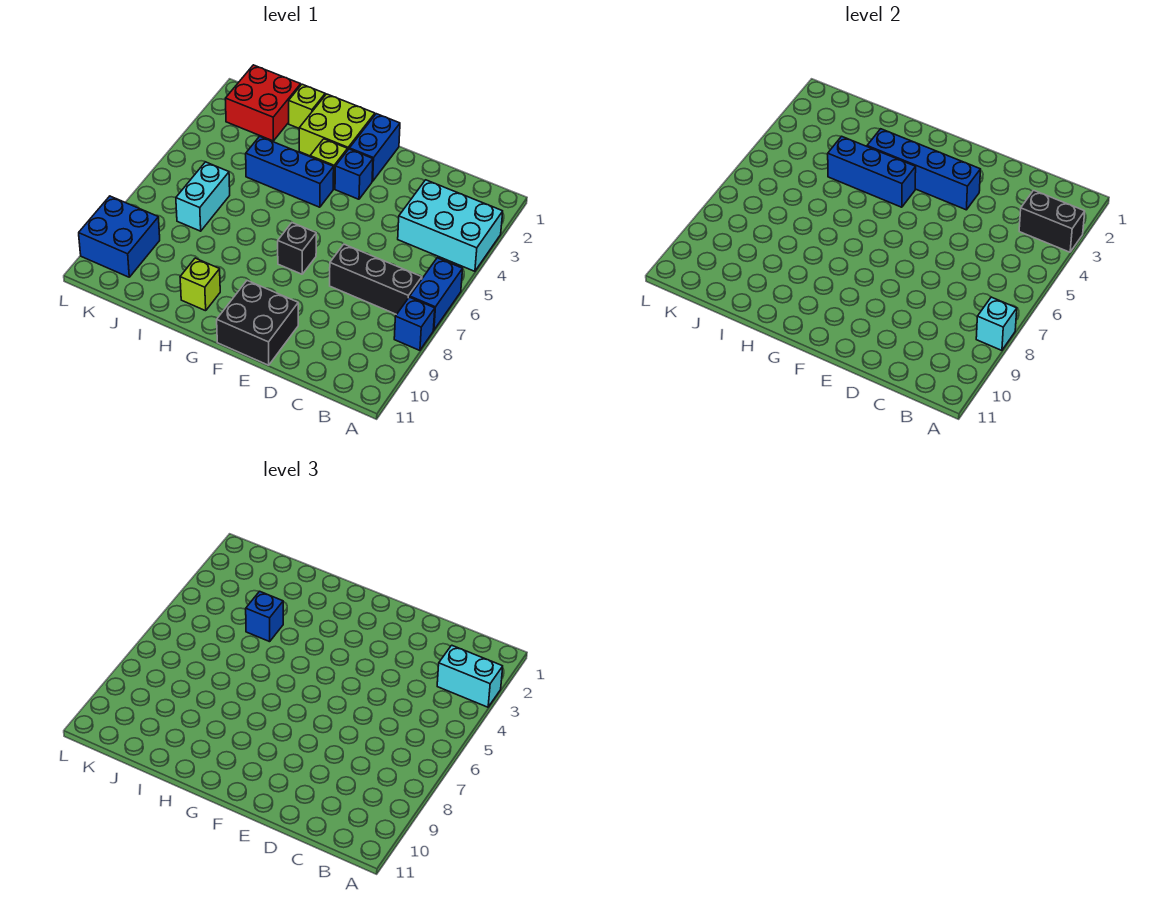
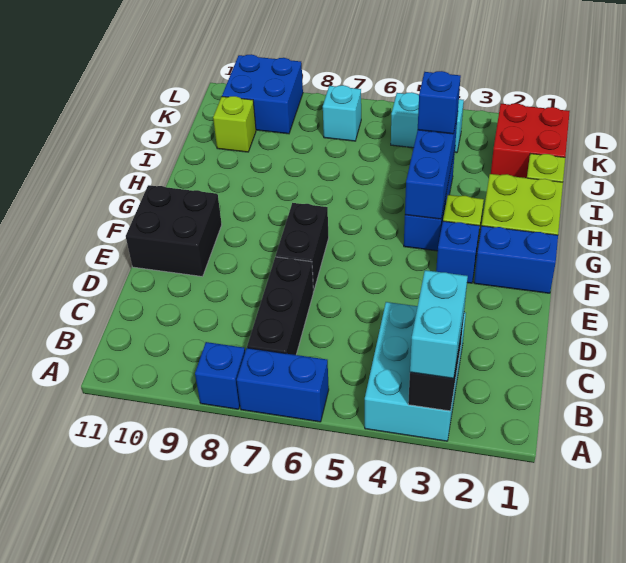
cyan brick A8 level 2 -> cyan brick K7 level 1
blue brick E3:H3 level 2 -> none
black brick F7 level 1 -> black brick E7:F7 level 1
lime brick H10 level 1 -> lime brick J10 level 1
cyan brick J6:J7 level 1 -> cyan brick K4:K5 level 1

